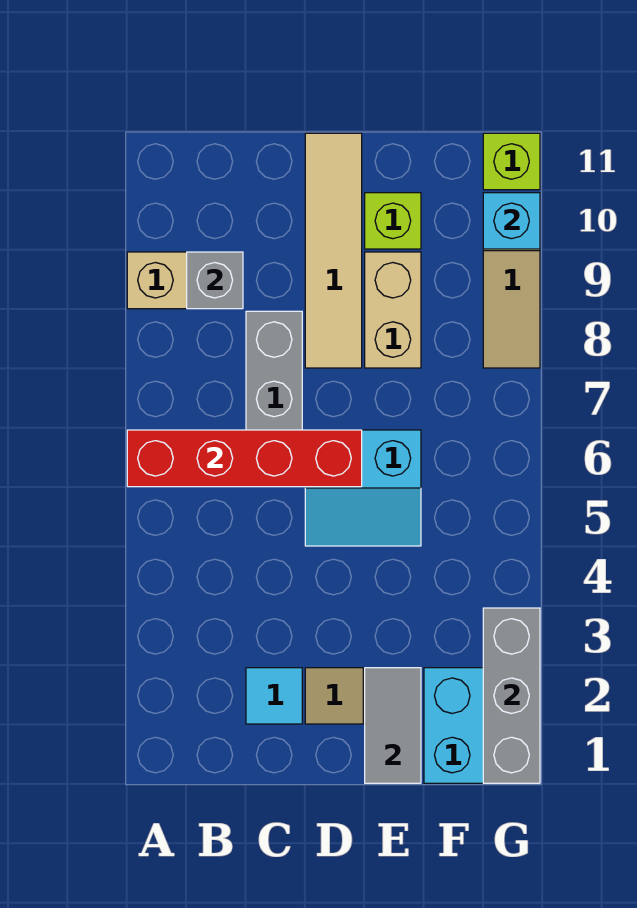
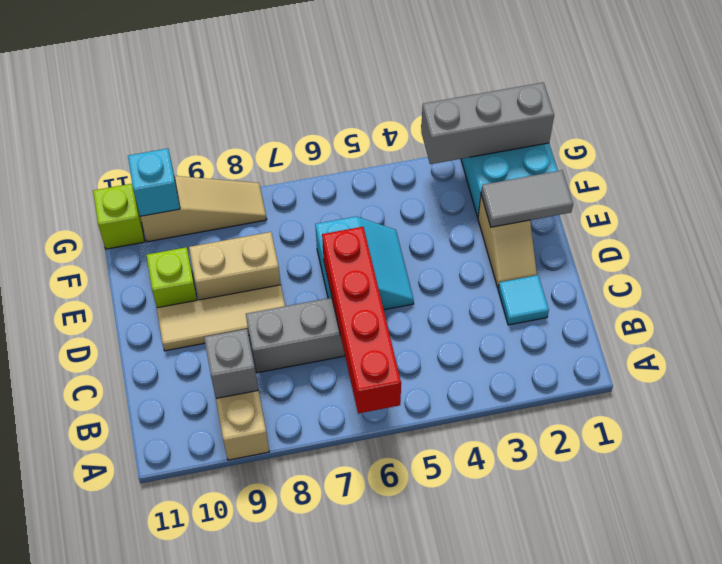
tan tile D8:D11 level 1 -> tan tile D8:D10 level 1

